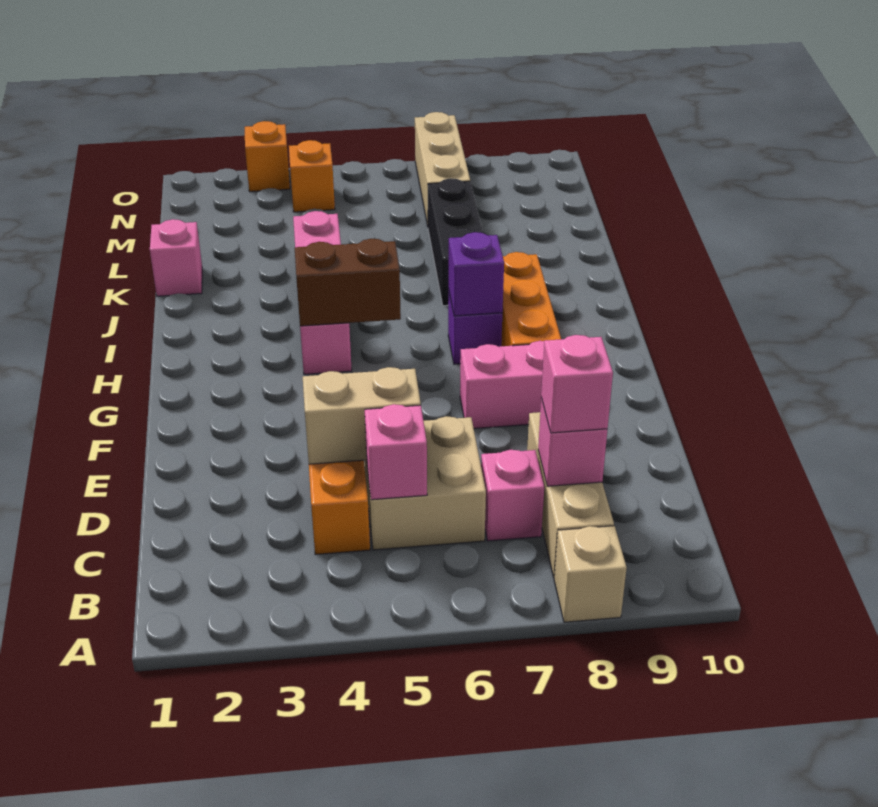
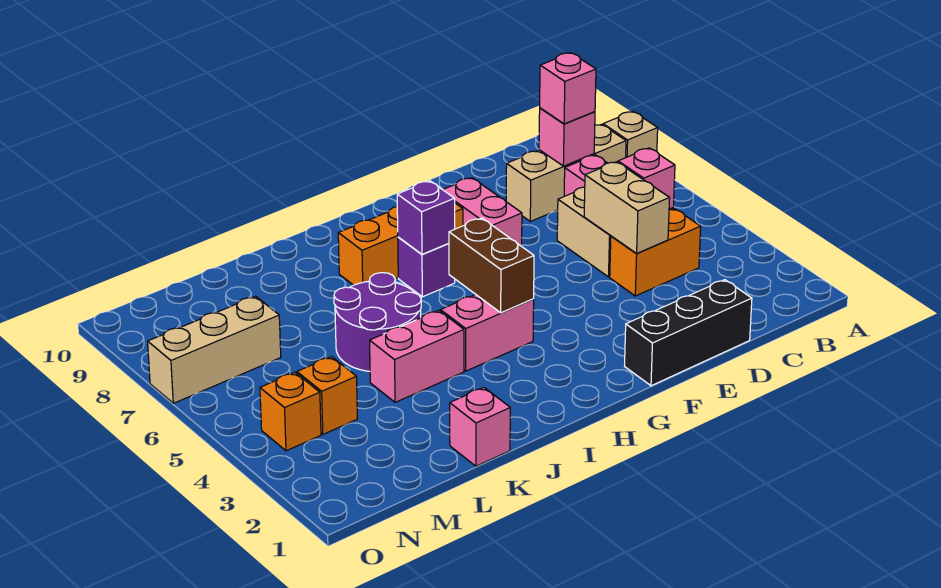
none -> purple round brick J5:K6 level 1
black brick J7:L7 level 1 -> black brick D1:F1 level 1
orange brick O3 level 1 -> orange brick M4 level 1

